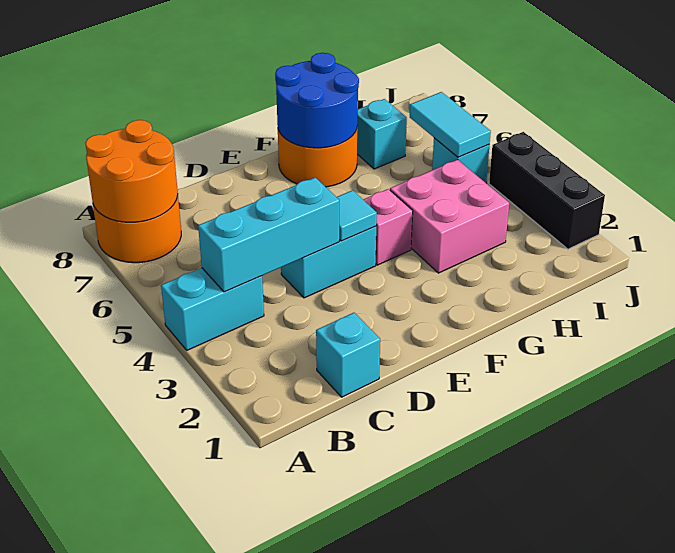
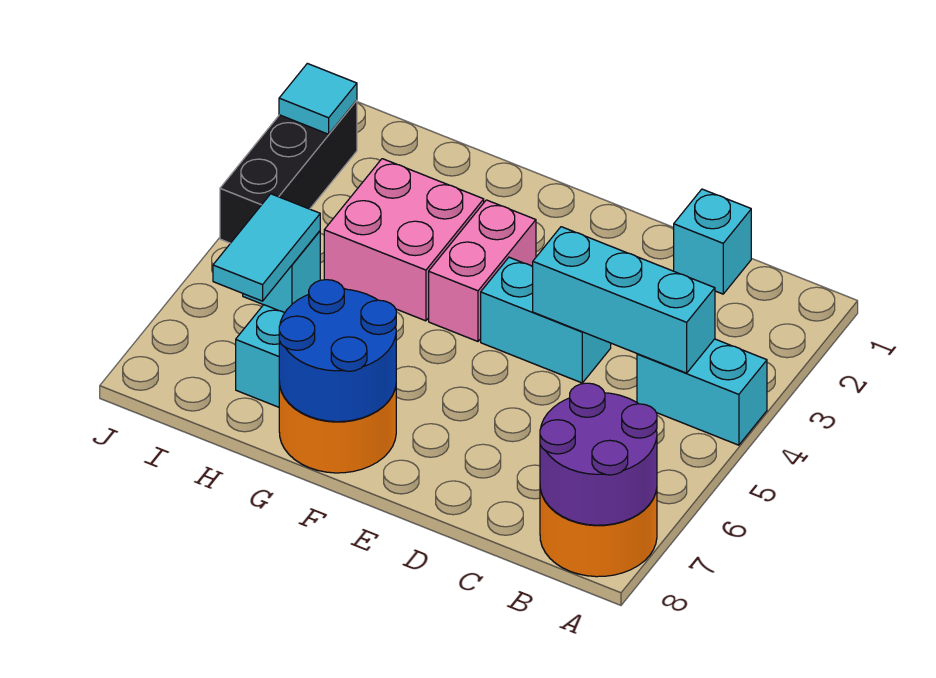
orange round brick A7:B8 level 2 -> purple round brick A7:B8 level 2
cyan tile E4 level 2 -> cyan tile J2 level 2
pink brick F4 level 1 -> pink brick F3:F4 level 1

